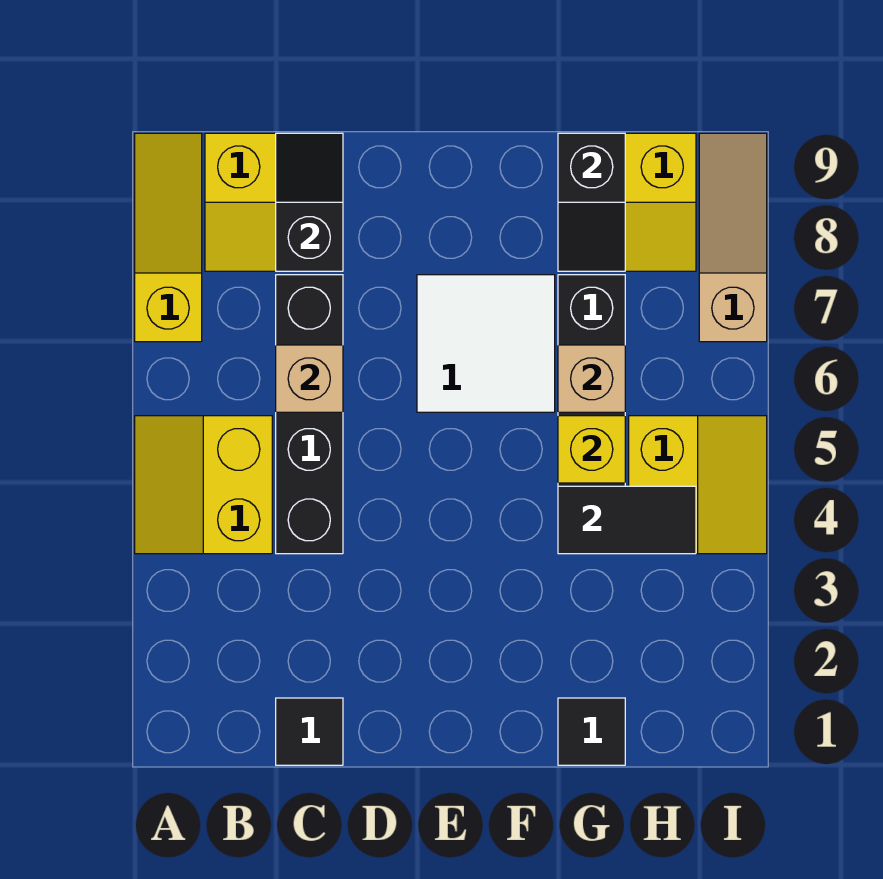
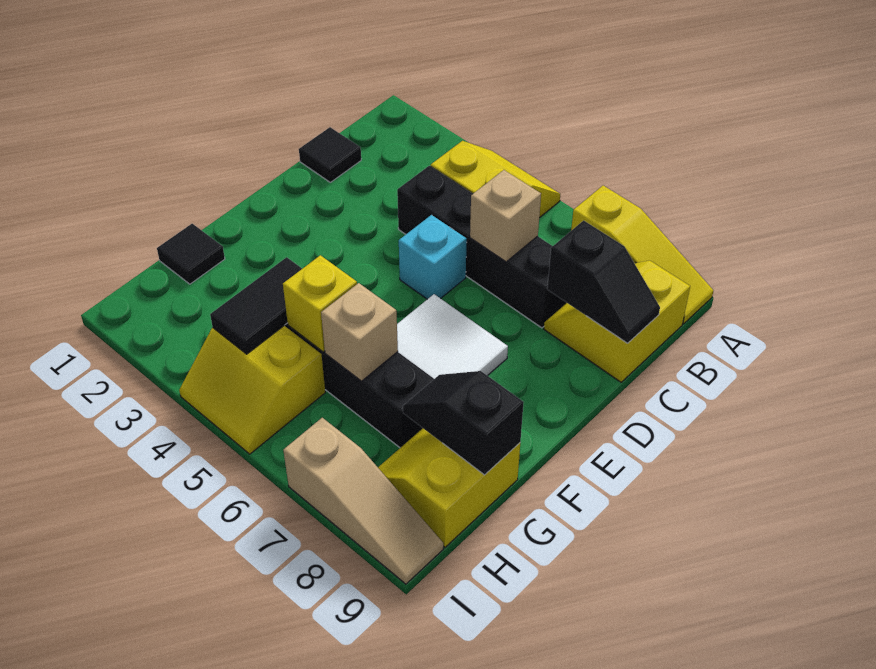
none -> cyan brick D5 level 1

